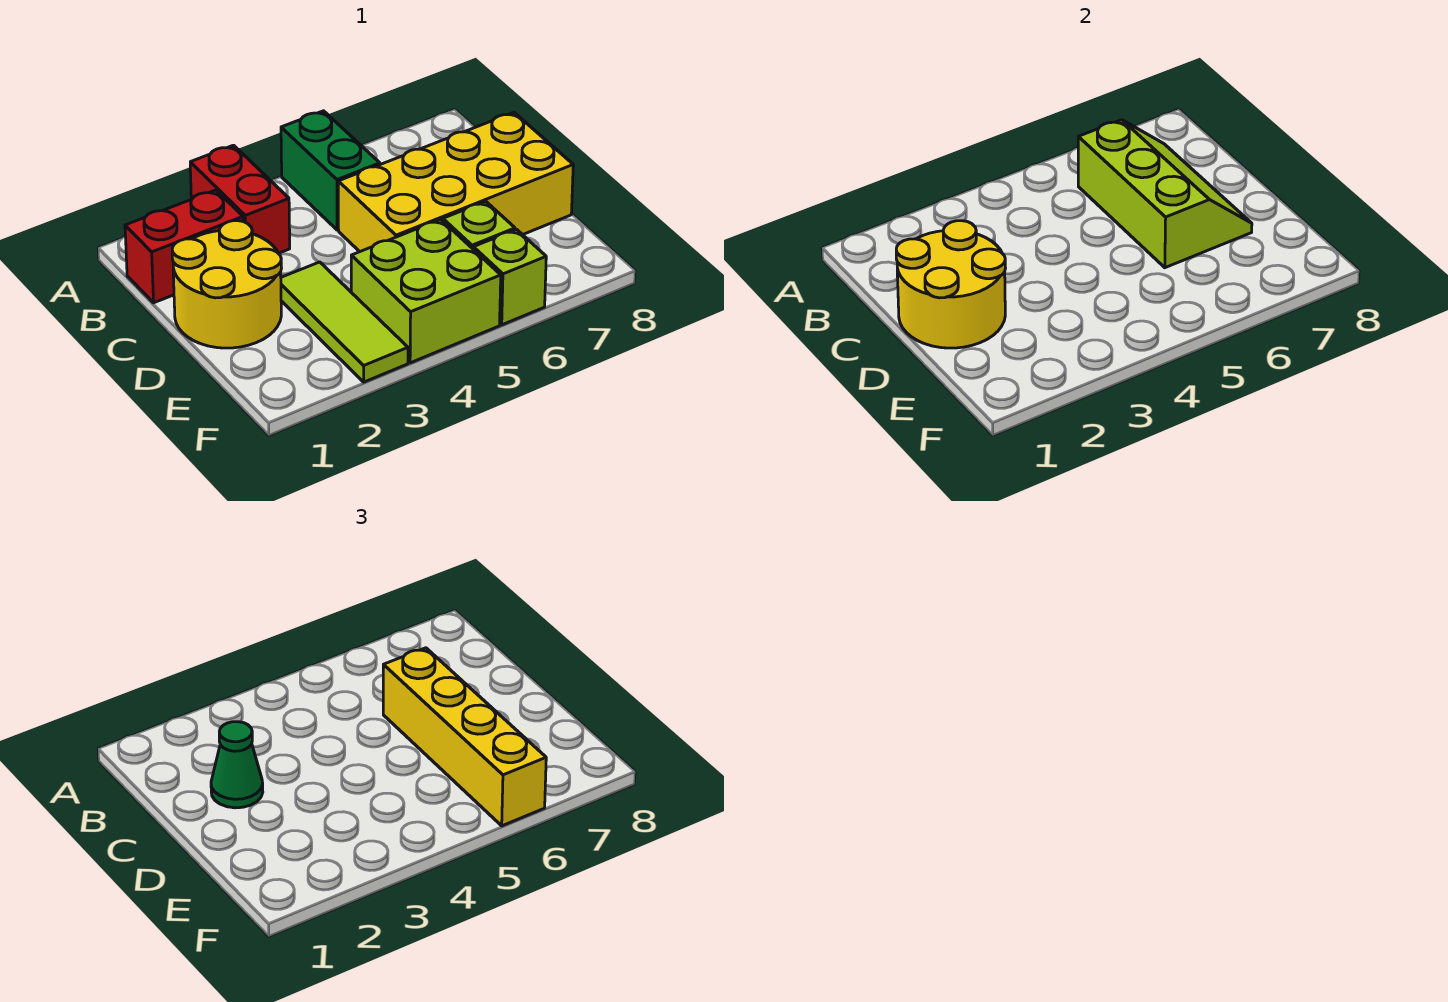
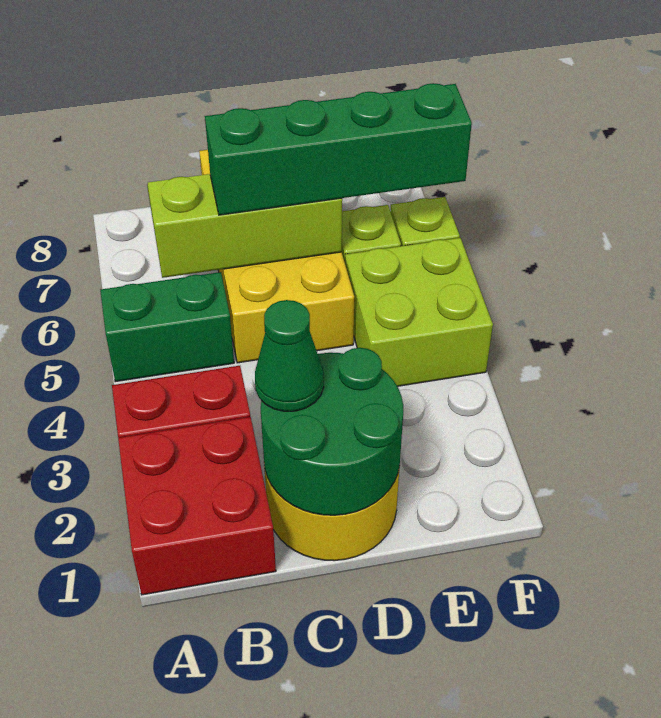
red brick B1:B2 level 1 -> red brick A1:B2 level 1
yellow round brick C1:D2 level 2 -> green round brick C1:D2 level 2
yellow brick C6:F6 level 3 -> green brick C6:F6 level 3
lime tile D3:F3 level 1 -> none

